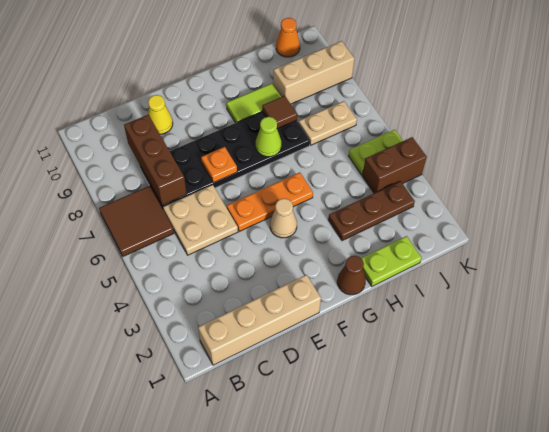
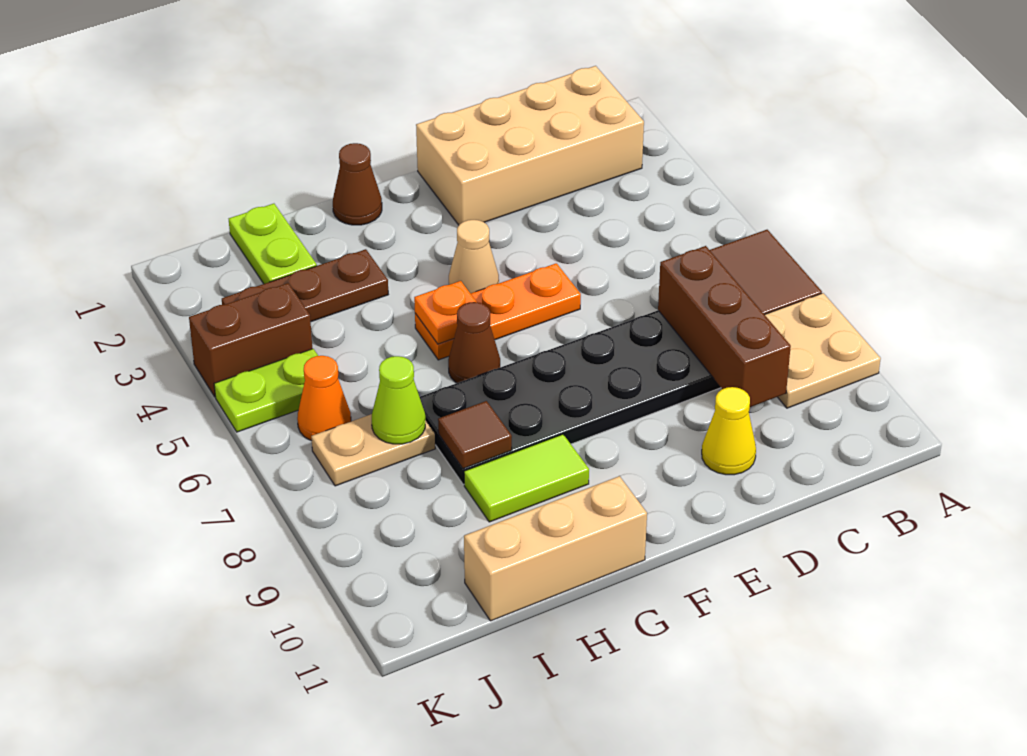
tan brick B1:E1 level 1 -> tan brick B1:E2 level 1
tan plate C5:D6 level 1 -> tan plate A8:B9 level 1
orange plate E7 level 2 -> orange plate G5 level 2
none -> brown cone G6 level 1
lime cone G7 level 2 -> lime cone I7 level 2
lime plate H1:I1 level 1 -> lime plate I1:I2 level 1
tan brick I9:K9 level 1 -> tan brick G11:I11 level 1
orange cone J11 level 1 -> orange cone J6 level 1

